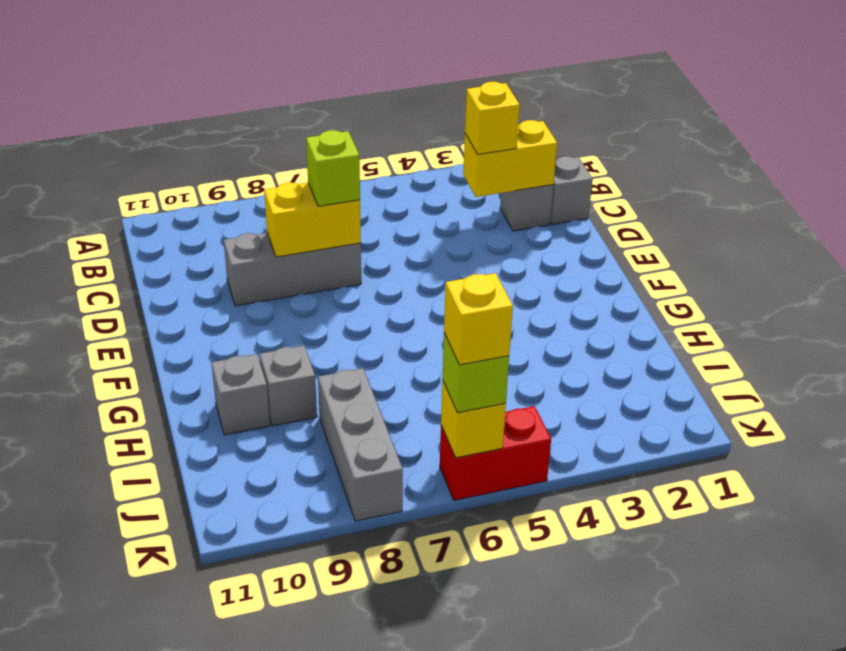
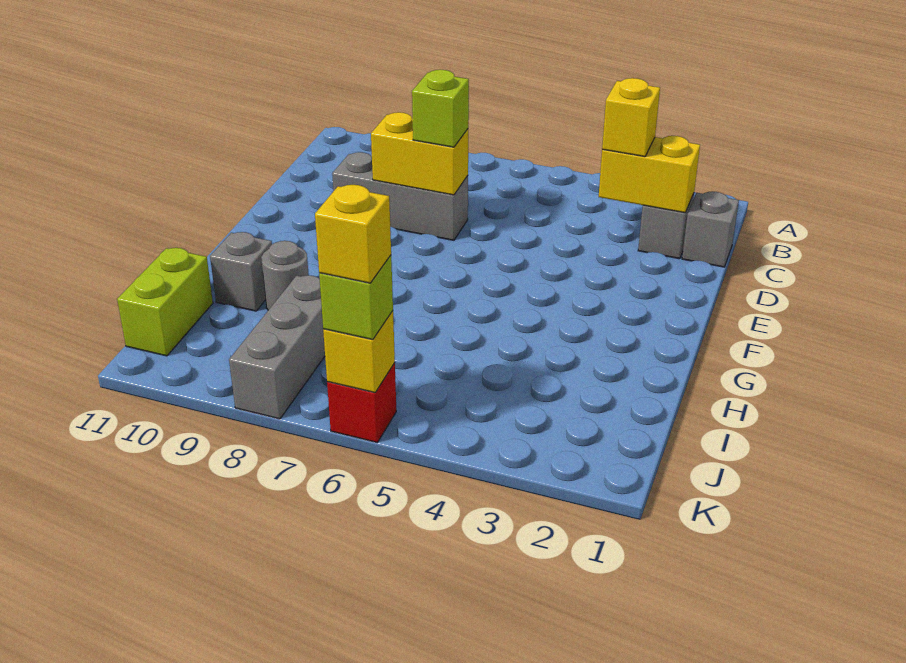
grey brick H9 level 1 -> grey round brick H9 level 1
none -> lime brick I11:J11 level 1
red brick K5:K6 level 1 -> red brick K6 level 1

